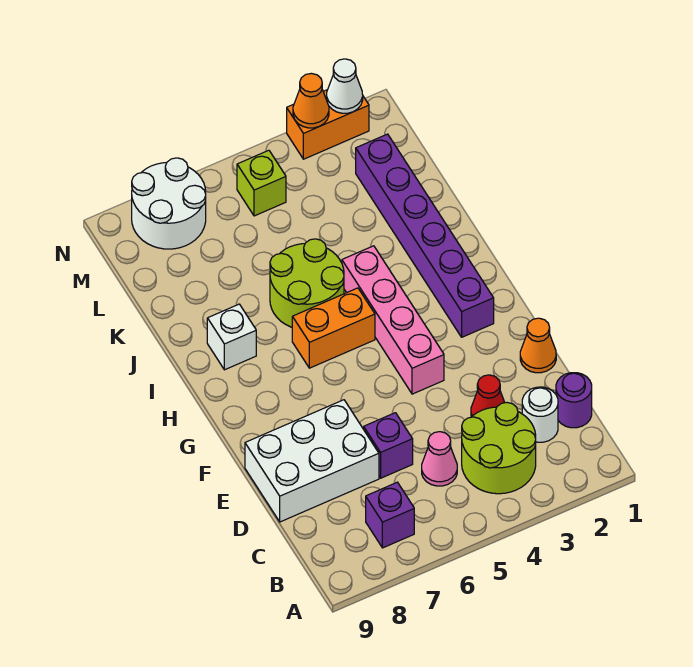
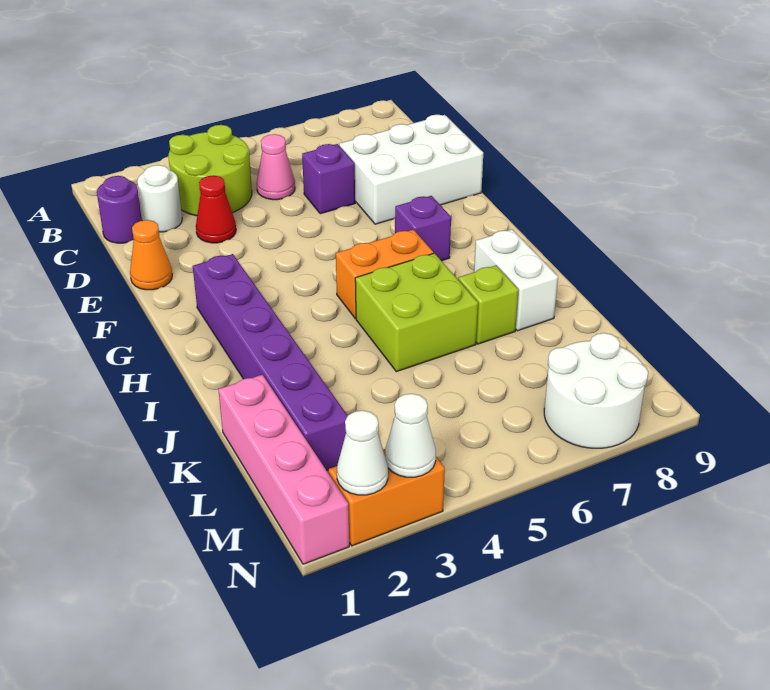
purple brick B7 level 1 -> purple brick G7 level 1
pink brick F4:I4 level 1 -> pink brick K1:N1 level 1
lime round brick I5:J6 level 1 -> lime brick I5:J6 level 1
white brick I8 level 1 -> white brick I8:J8 level 1
lime brick M5 level 1 -> lime brick J7 level 1
orange cone N3 level 2 -> white cone N3 level 2

